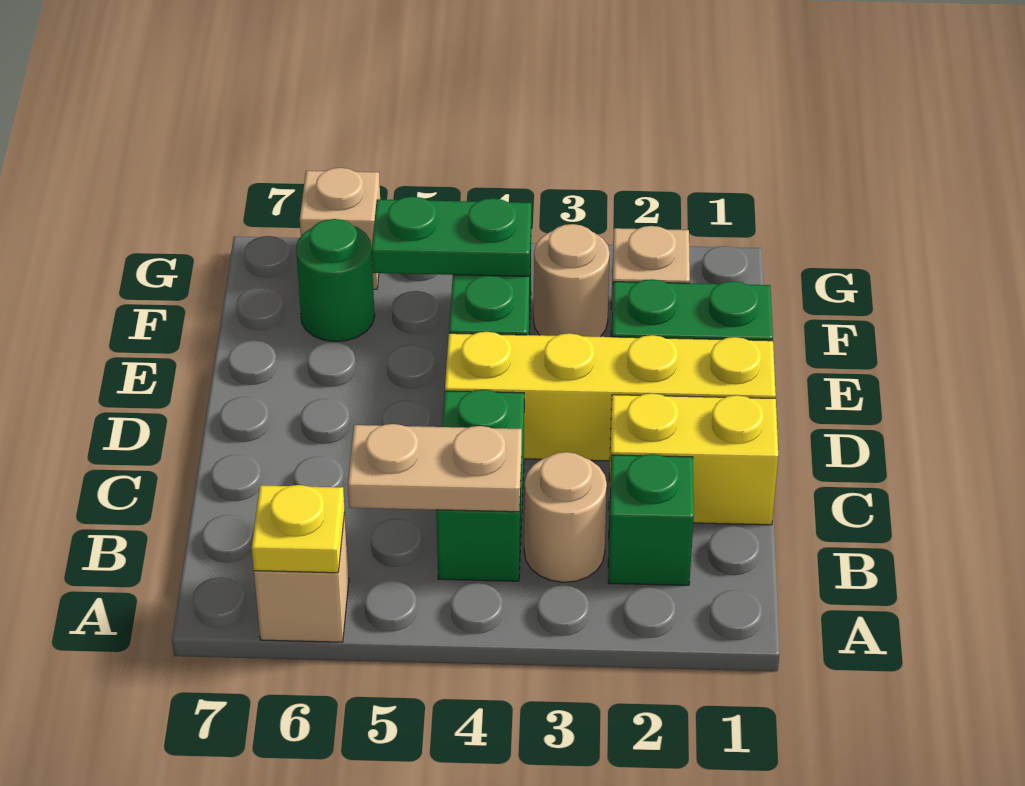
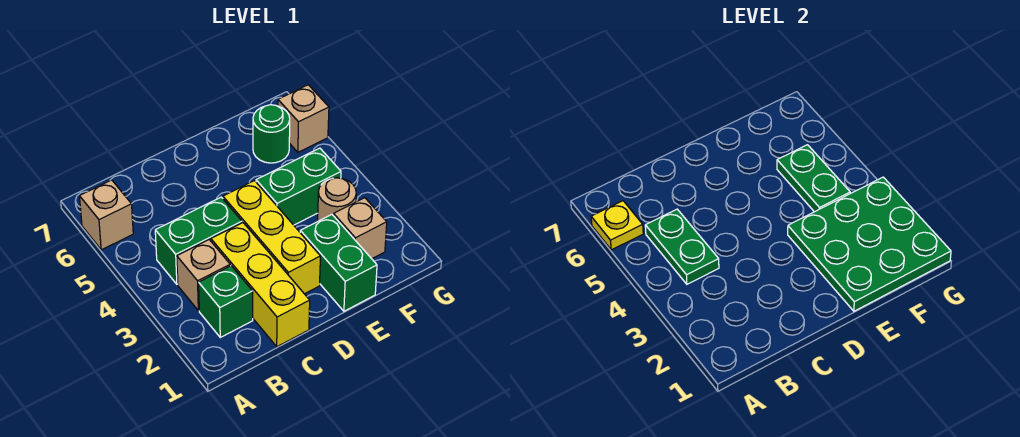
tan round brick B3 level 1 -> tan brick B3 level 1
tan plate B4:B5 level 2 -> green plate B4:B5 level 2
yellow brick C1:C2 level 1 -> yellow brick C1:C3 level 1
yellow brick D1:D4 level 1 -> yellow brick D2:D4 level 1
none -> green plate E1:G3 level 2

